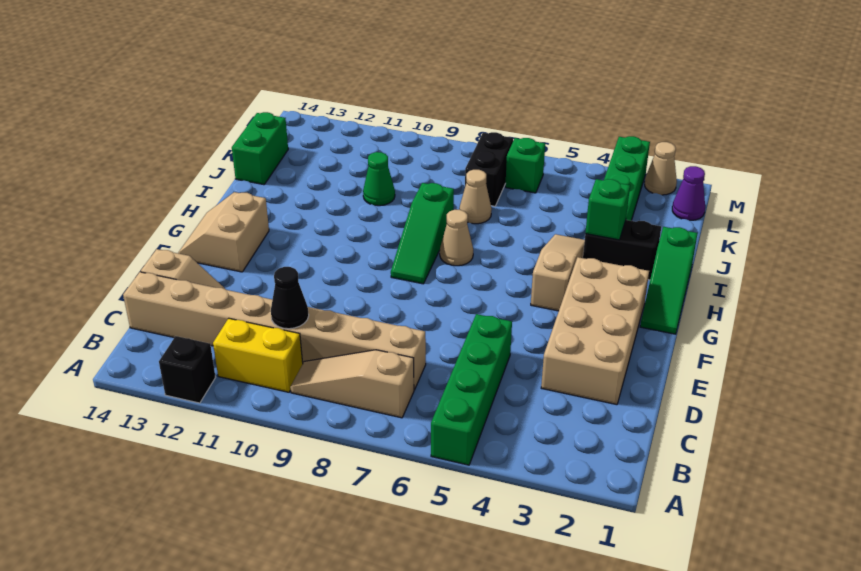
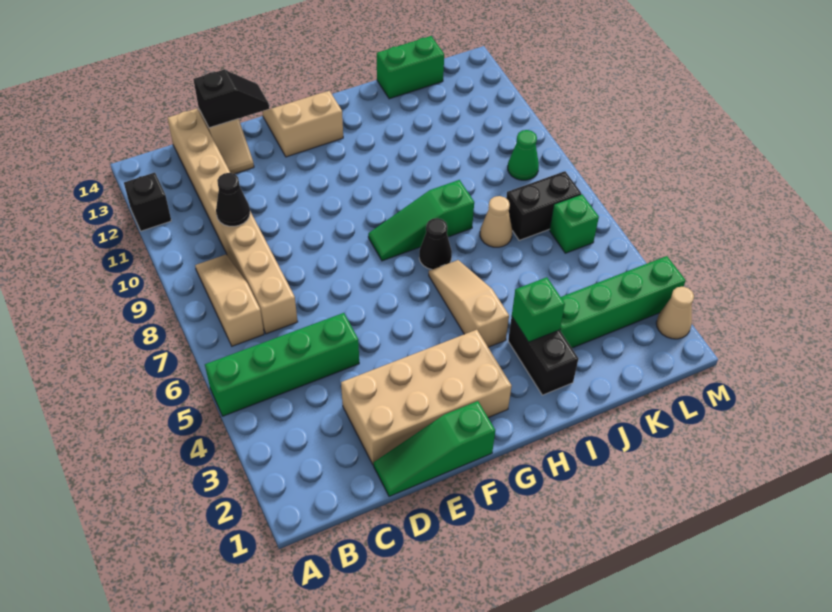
yellow brick B10:B11 level 1 -> none
none -> black slope D14:E14 level 2 top D
green slope G1:I1 level 1 top I -> green slope D1:F1 level 1 top F
tan slope G4:I4 level 1 top G -> tan slope H4:H6 level 1 top 4
tan cone H7 level 1 -> black cone H7 level 1
green cone J10 level 1 -> green cone L9 level 1
purple cone L1 level 1 -> none

